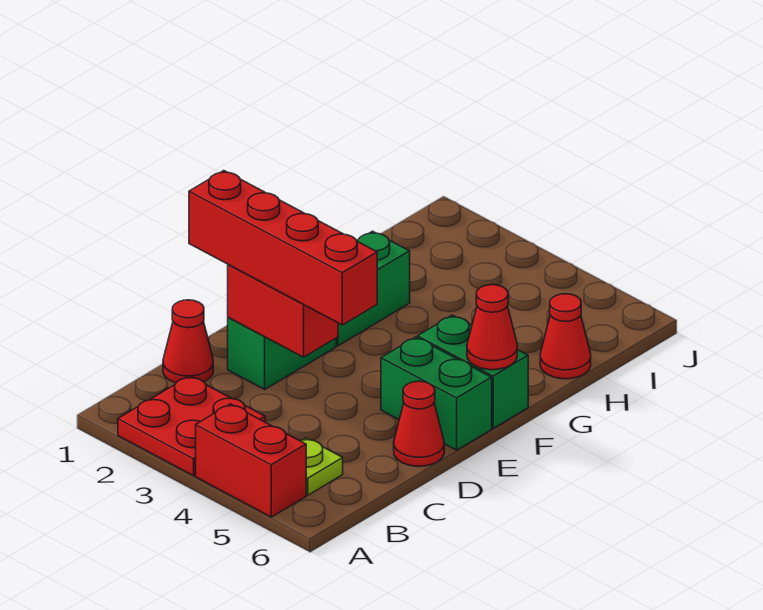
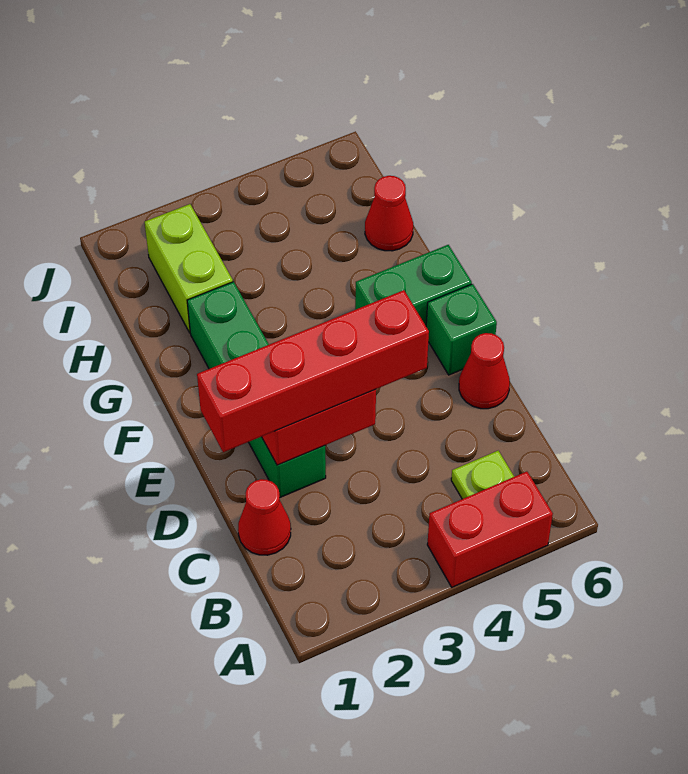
red plate A2:B3 level 1 -> none
green brick E5:E6 level 1 -> green brick E6 level 1
red cone F6 level 2 -> none
none -> lime brick H2:I2 level 1

